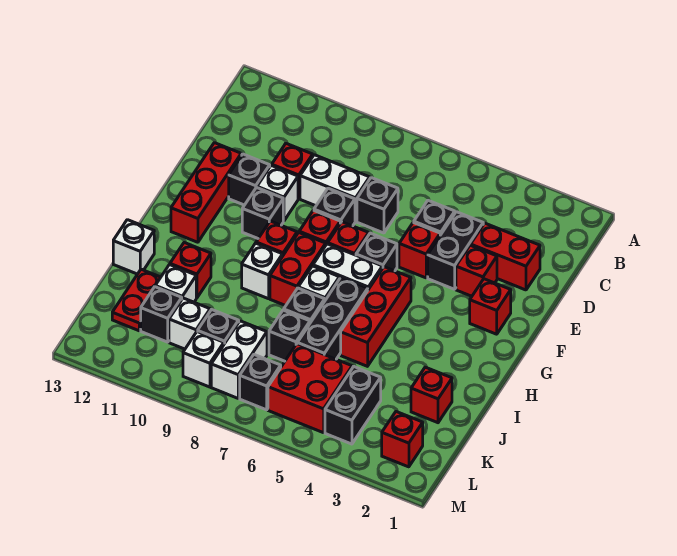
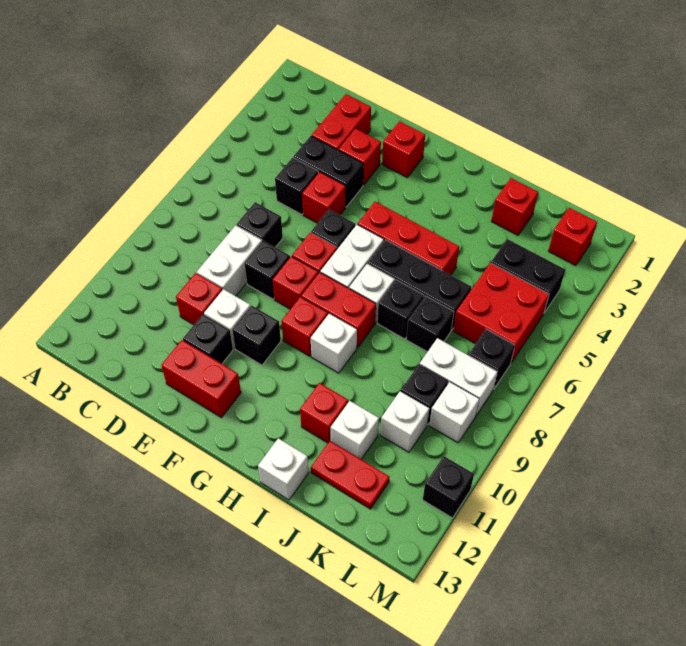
red brick E12:G12 level 1 -> red brick E12:F12 level 1
black brick K11 level 1 -> black brick M11 level 1

